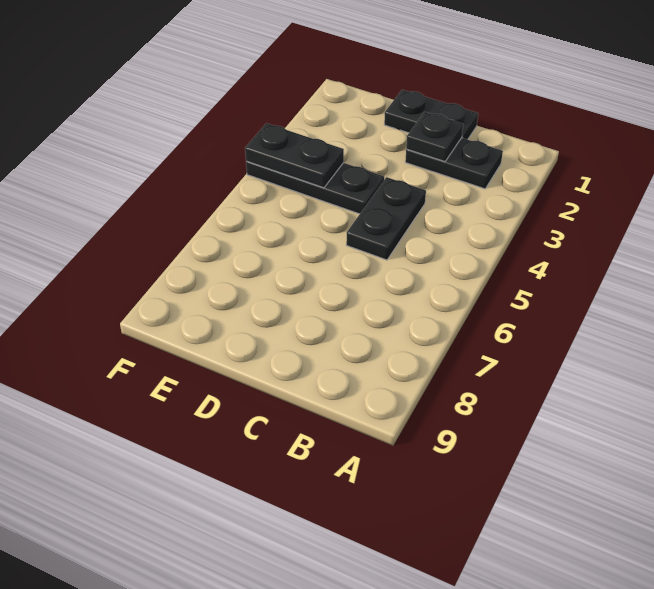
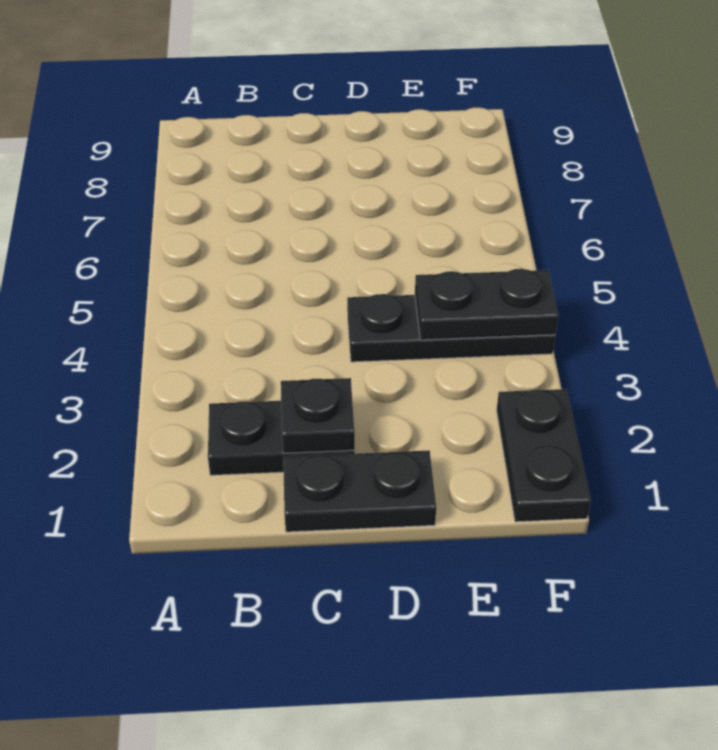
black plate C4:C5 level 1 -> black plate F1:F2 level 1

